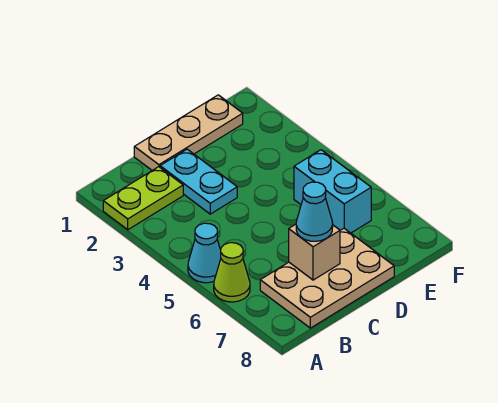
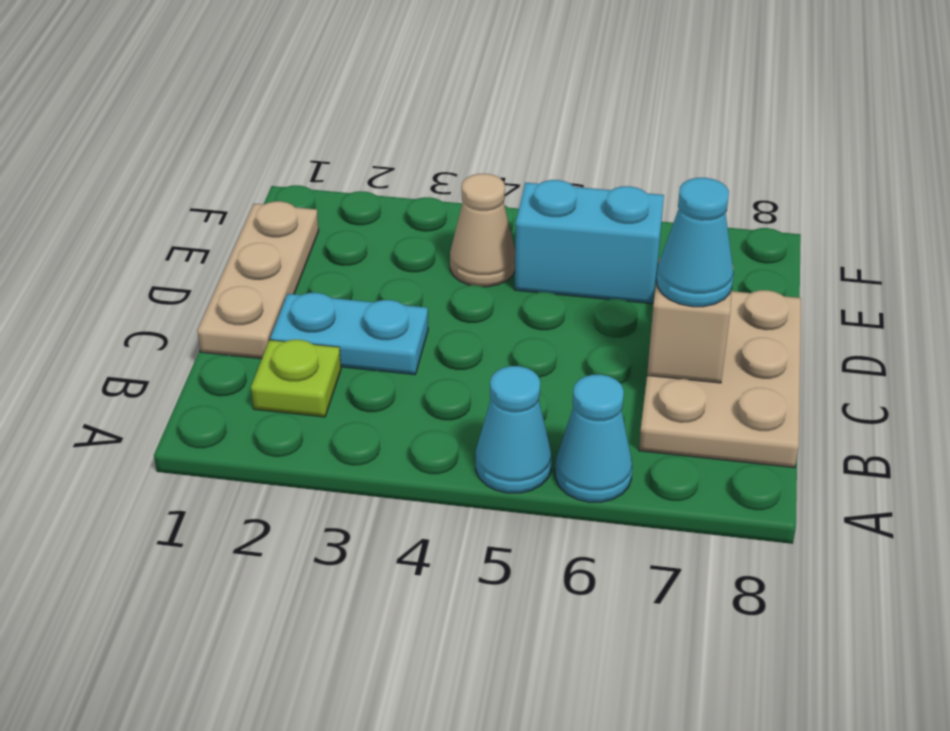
lime plate A2:B2 level 1 -> lime plate B2 level 1
lime cone A6 level 1 -> cyan cone A6 level 1
none -> tan cone E4 level 1

